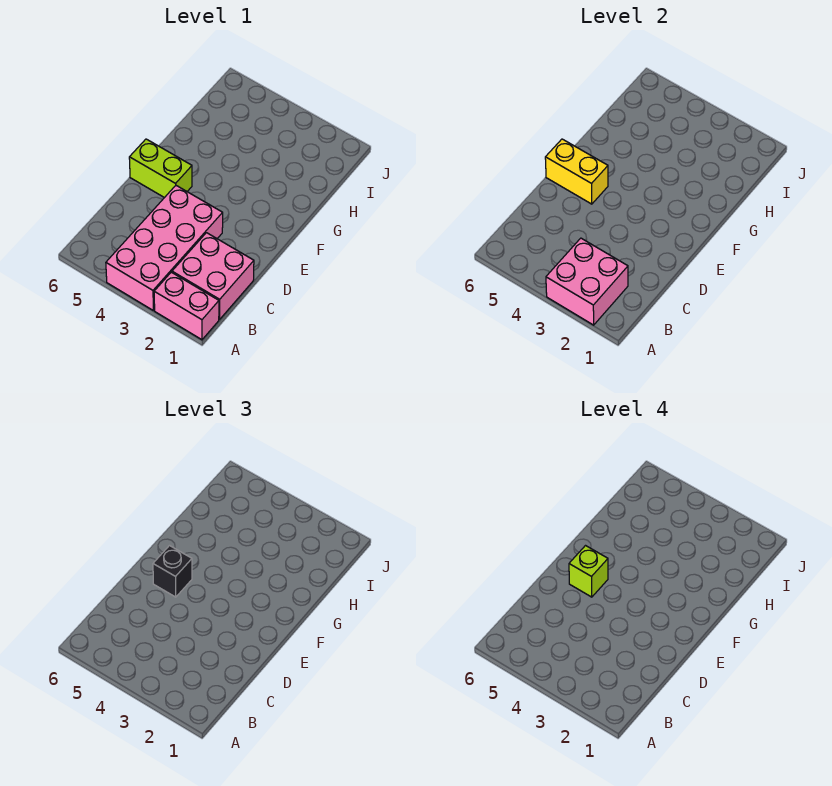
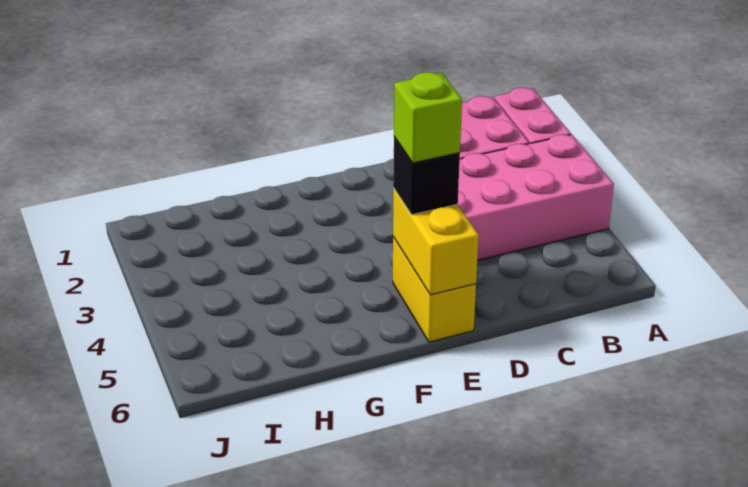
pink brick A2:B3 level 2 -> none
lime brick E5:E6 level 1 -> yellow brick E5:E6 level 1

